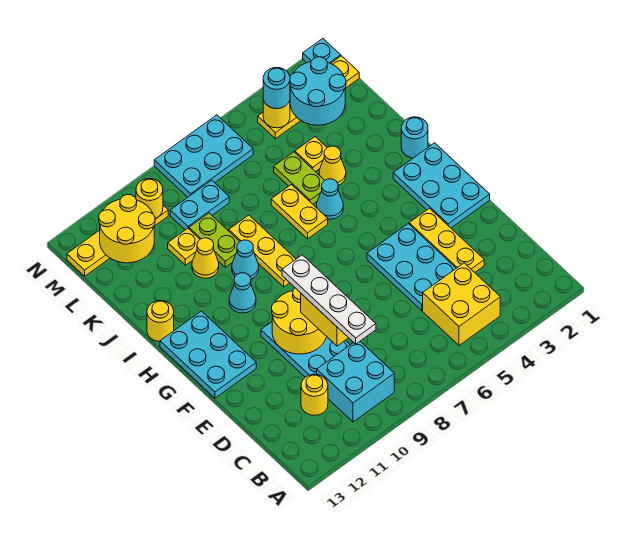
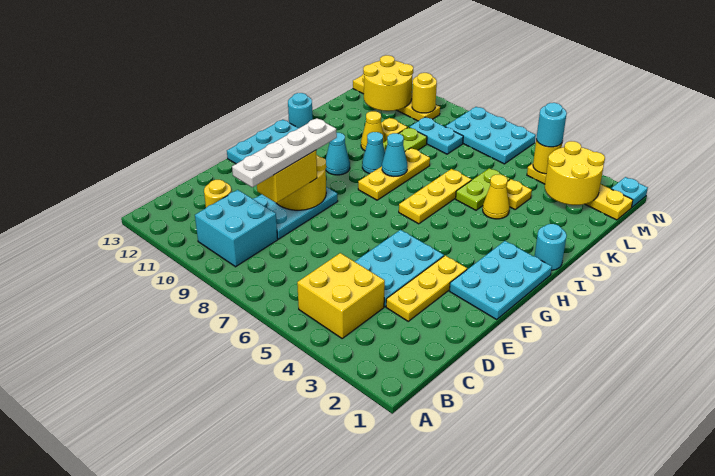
cyan cone I5 level 1 -> cyan cone I8 level 2
yellow plate I6:J6 level 1 -> yellow plate H6:J6 level 1
yellow round brick I13 level 1 -> cyan round brick I13 level 1
cyan round brick L2:M3 level 2 -> yellow round brick L2:M3 level 2

